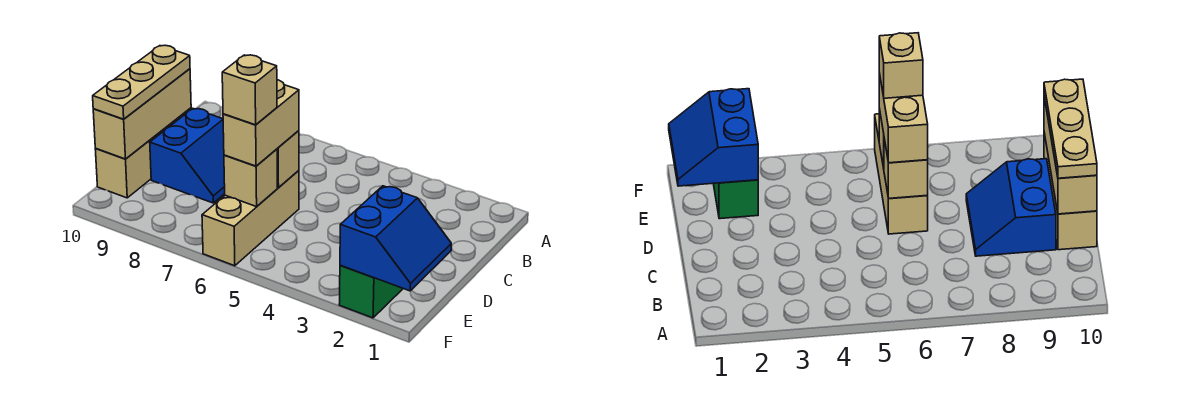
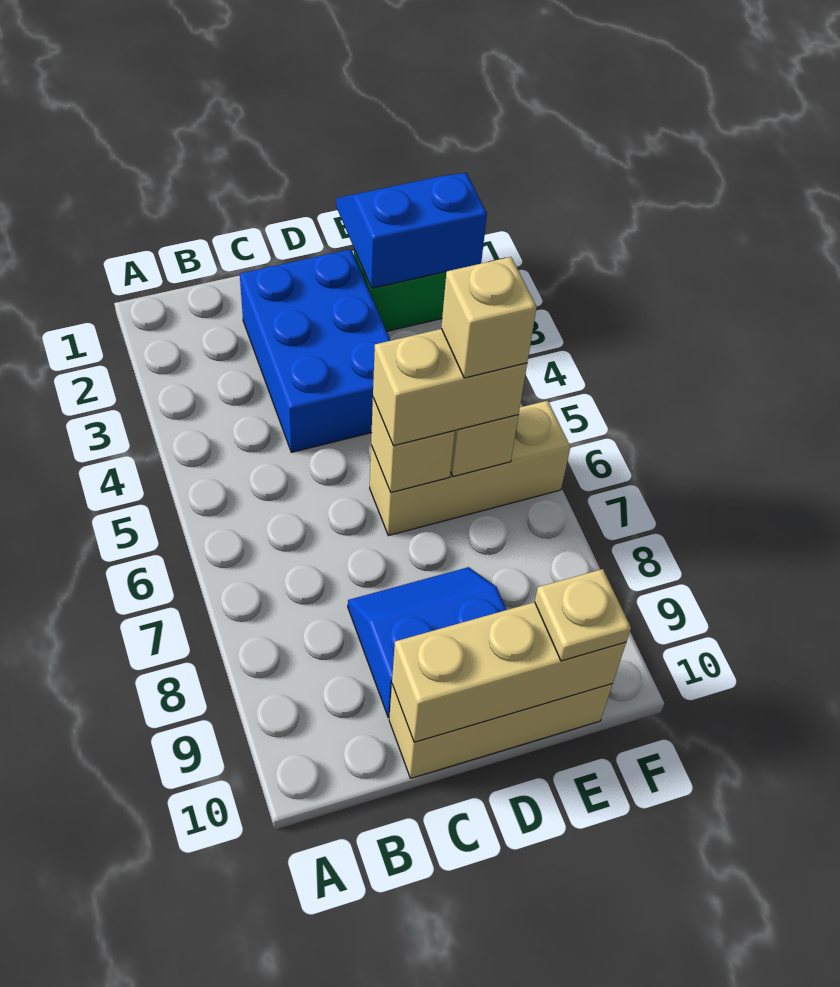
none -> blue brick C2:D4 level 1
tan plate C10:E10 level 3 -> tan plate E10 level 3

